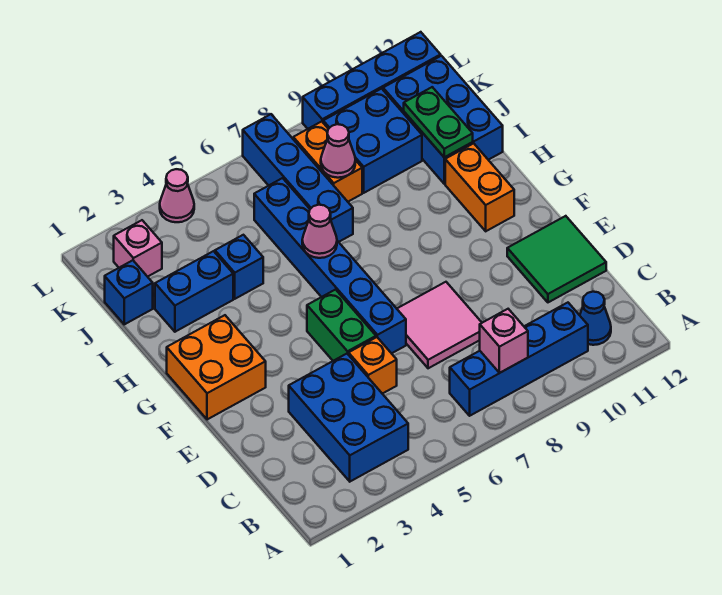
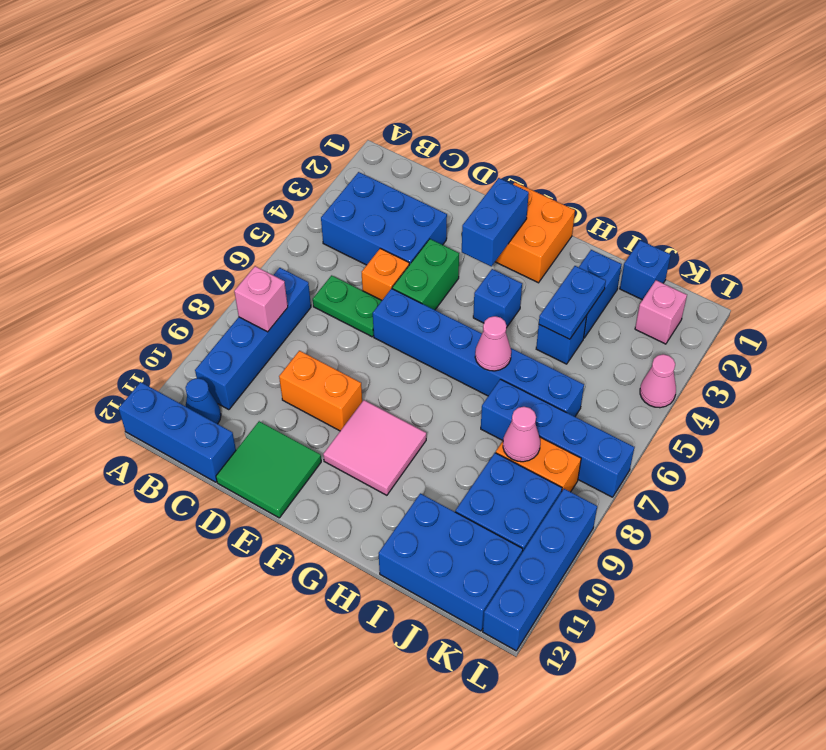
none -> blue brick A12:C12 level 1
pink tile D7:E8 level 1 -> pink tile F9:G10 level 1
green brick E5:F5 level 1 -> green brick E4:E5 level 1
none -> blue brick F2:F3 level 2
none -> blue brick G4 level 1
orange brick G11:H11 level 1 -> orange brick D9:E9 level 1
none -> blue plate I3:I4 level 2
green plate I11:J11 level 2 -> green plate C6:D6 level 1

